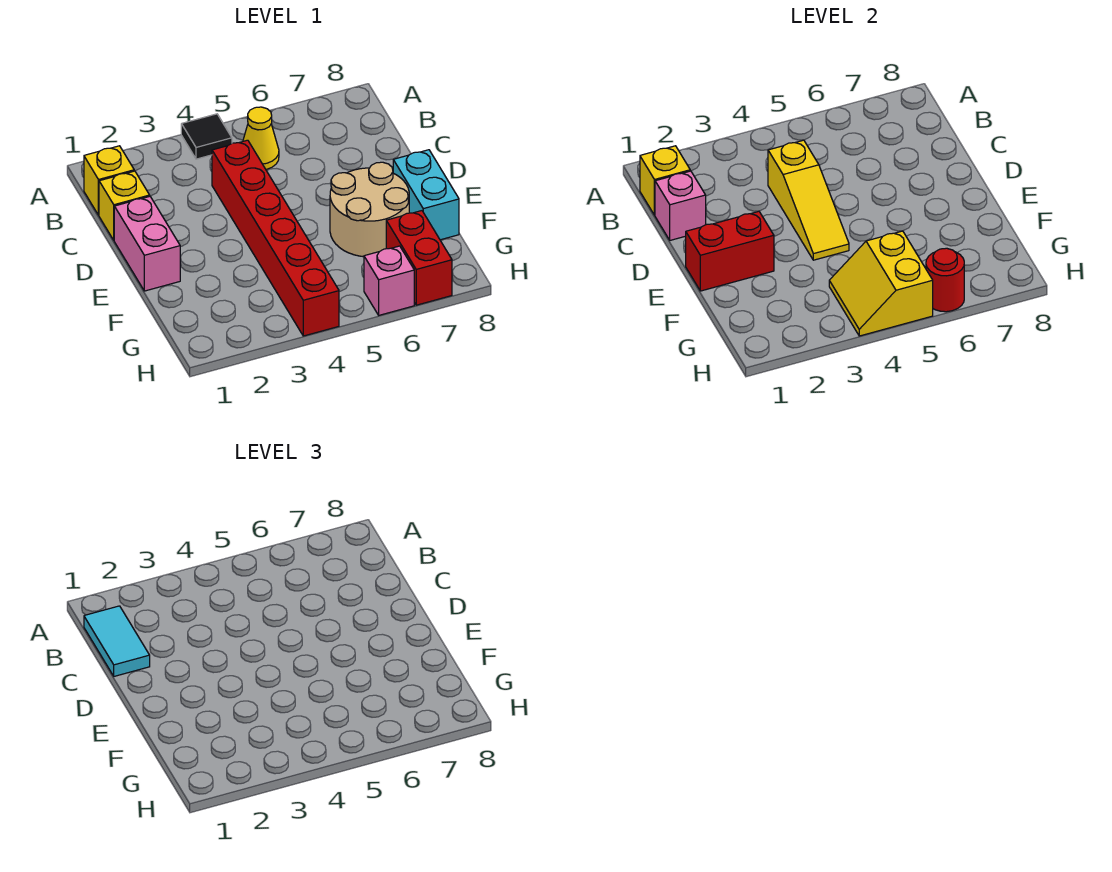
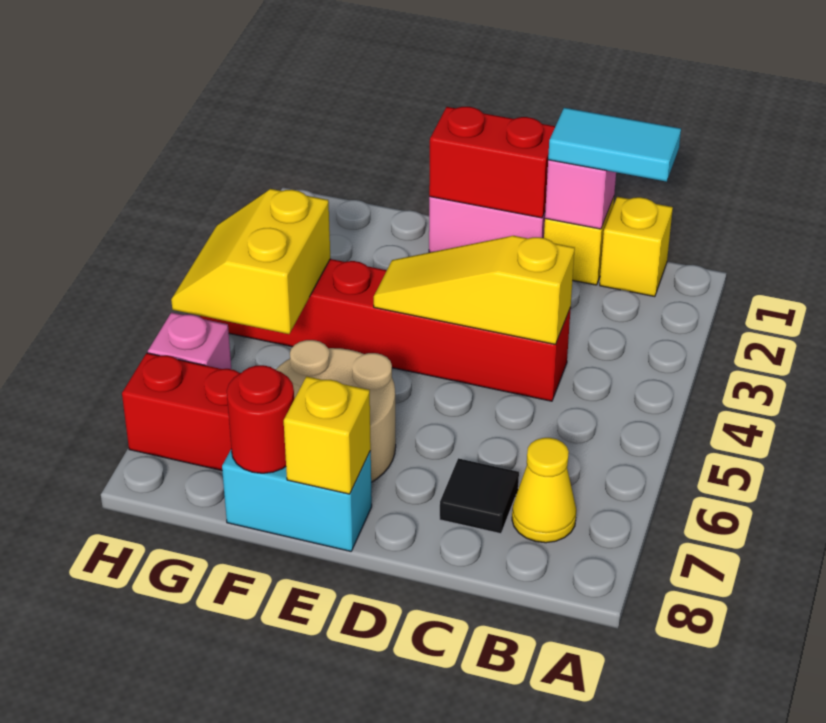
black tile A4 level 1 -> black tile C7 level 1
yellow brick B1 level 2 -> yellow brick E8 level 2
yellow cone B5 level 1 -> yellow cone B7 level 1
red brick E1:E2 level 2 -> red brick D1:E1 level 2
yellow slope G4:H5 level 2 top 5 -> yellow slope G4:H5 level 2 top G
red round brick H6 level 2 -> red round brick F8 level 2

